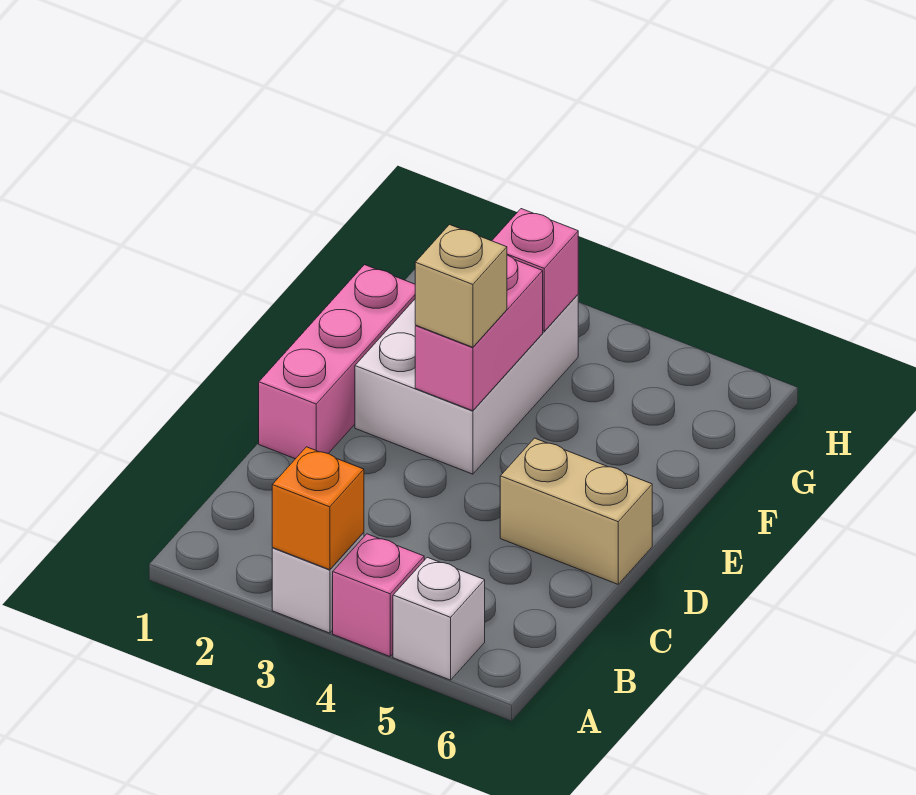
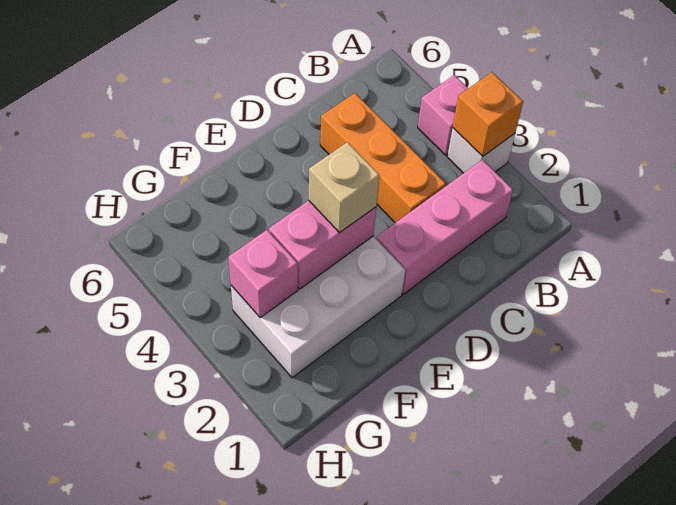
white brick A5 level 1 -> none
none -> orange brick C3:C5 level 1
pink brick D1:F1 level 1 -> pink brick B2:D2 level 1
tan brick D5:D6 level 1 -> none

